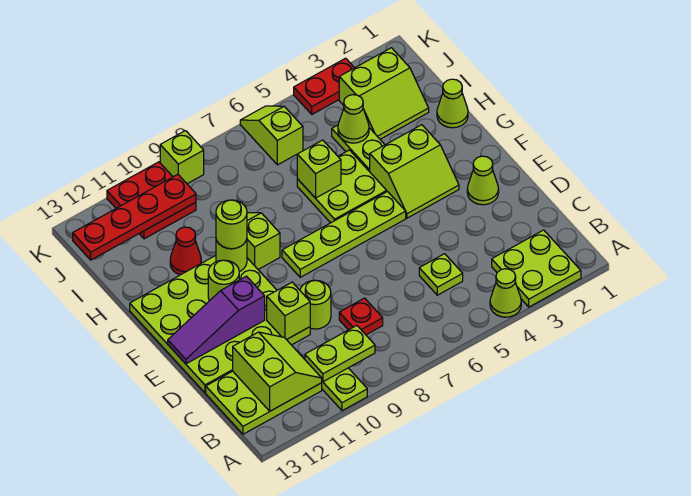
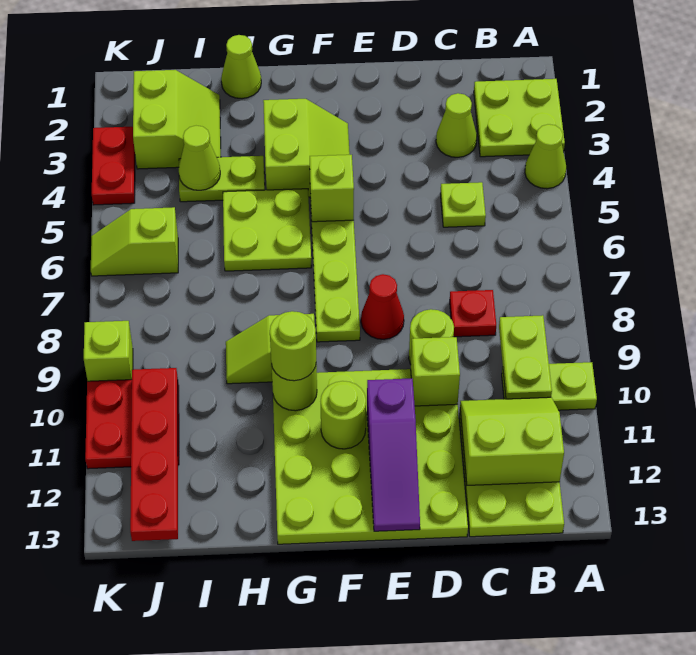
lime cone E2 level 1 -> lime cone C3 level 1
lime brick H6 level 2 -> lime brick F5 level 2
red cone H11 level 1 -> red cone E8 level 1

